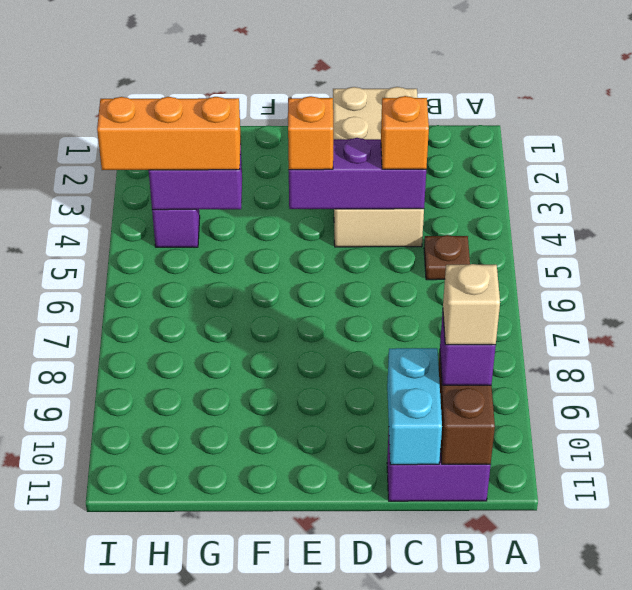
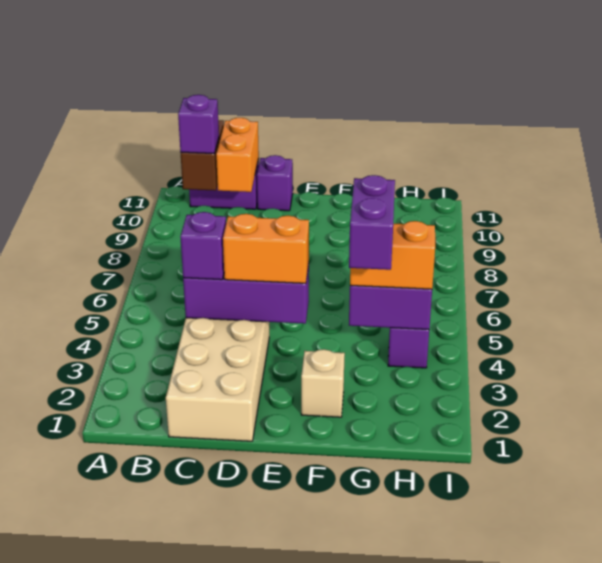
brown plate B5 level 1 -> none
tan brick B10 level 4 -> tan brick F2 level 1
orange brick C4 level 3 -> purple brick C4 level 3
cyan brick C10:C11 level 2 -> orange brick C10:C11 level 2
none -> purple brick D11 level 1
orange brick E4 level 3 -> orange brick D4:E4 level 3
none -> purple brick G3:G4 level 4
orange brick G4:I4 level 3 -> orange brick G4:H4 level 3

